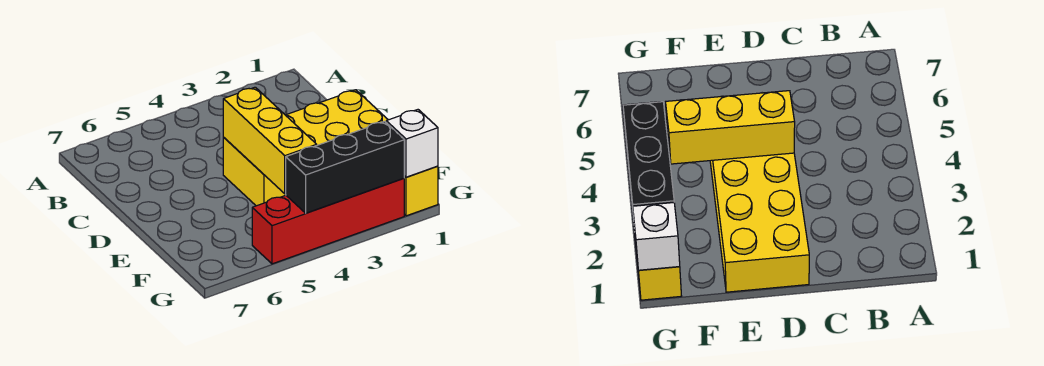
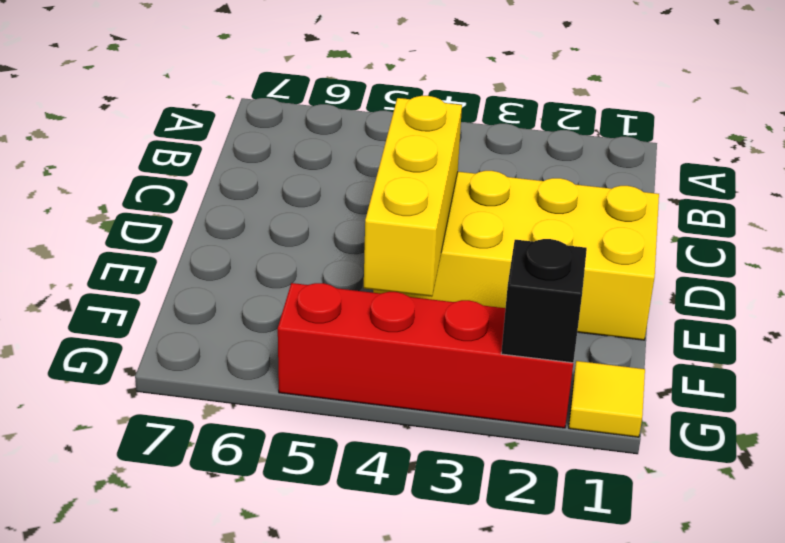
yellow brick G1 level 1 -> yellow tile G1 level 1
white brick G1 level 2 -> none
black brick G2:G4 level 2 -> black brick G2 level 2

